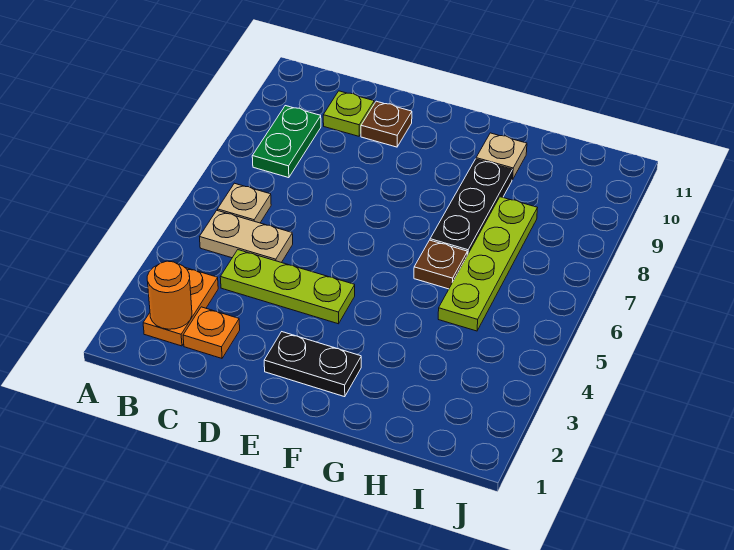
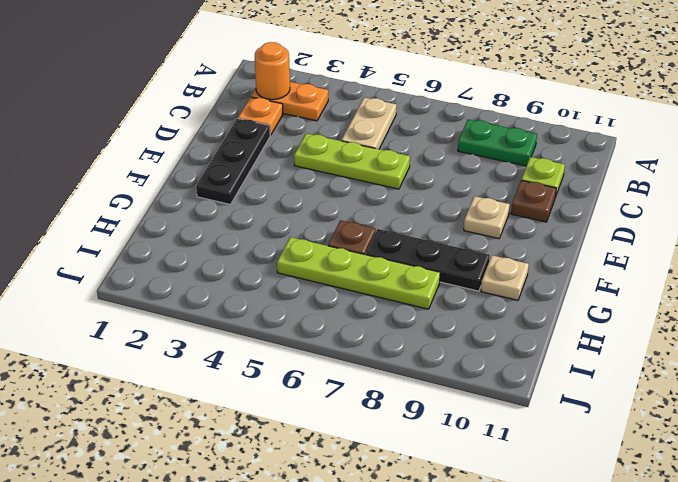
tan plate B6 level 1 -> tan plate E9 level 1
lime plate C4:E4 level 1 -> lime plate D4:D6 level 1
black plate E2:F2 level 1 -> black plate D2:F2 level 1

